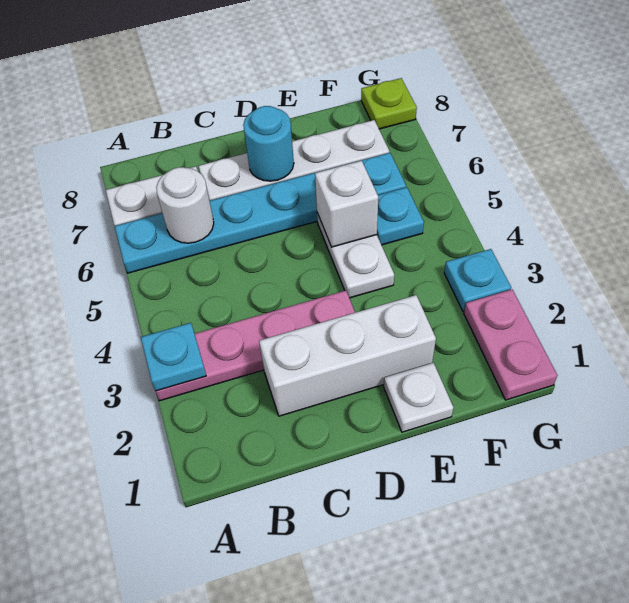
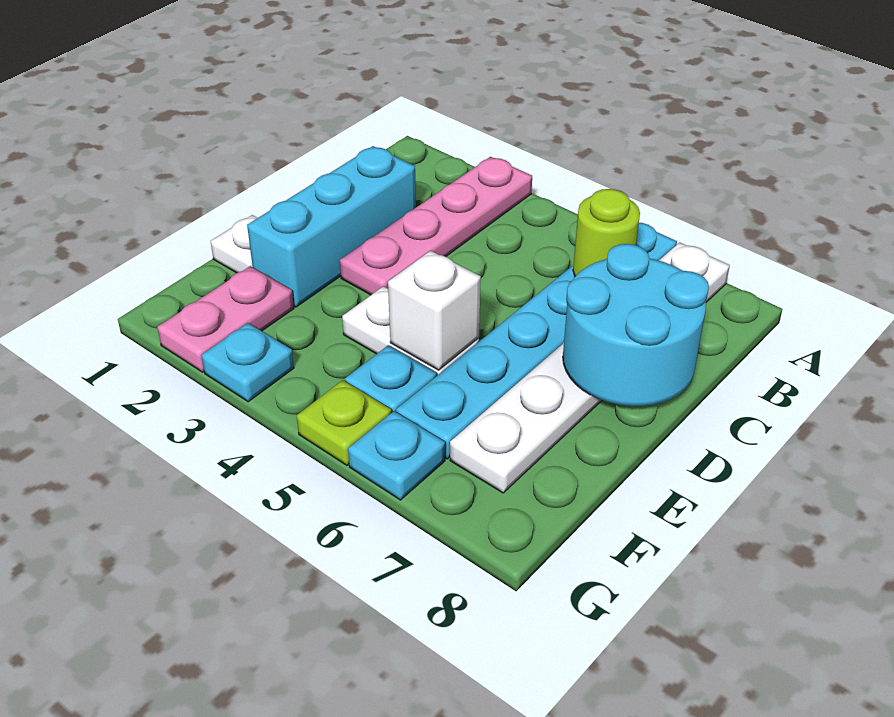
cyan plate A3 level 2 -> cyan plate G6 level 1
white round brick B6 level 2 -> lime round brick B6 level 2
white brick C2:E2 level 1 -> cyan brick C2:E2 level 1
cyan round brick D7 level 2 -> cyan round brick C7:D8 level 2
pink plate G1:G2 level 1 -> pink plate F2:G2 level 1
lime plate G8 level 1 -> lime plate G5 level 1

